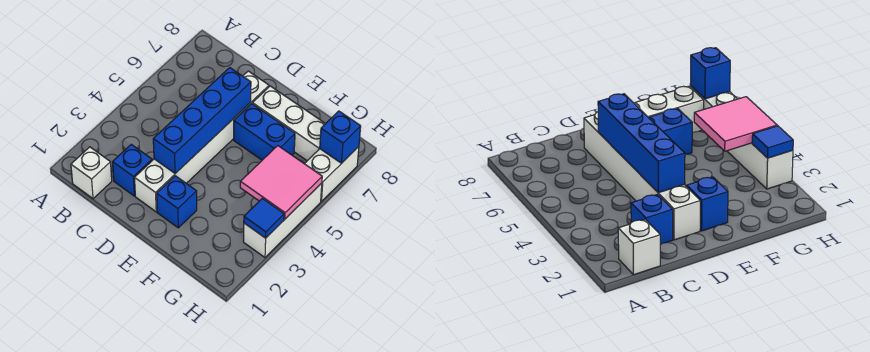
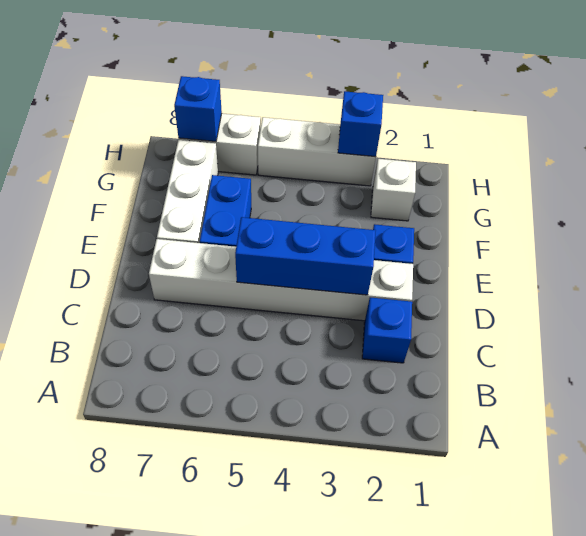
white brick B1 level 1 -> white brick G2 level 1
blue brick D3:D6 level 2 -> blue brick D3:D5 level 2
pink tile G4:H5 level 2 -> none
blue tile H3 level 2 -> blue brick H3 level 2

